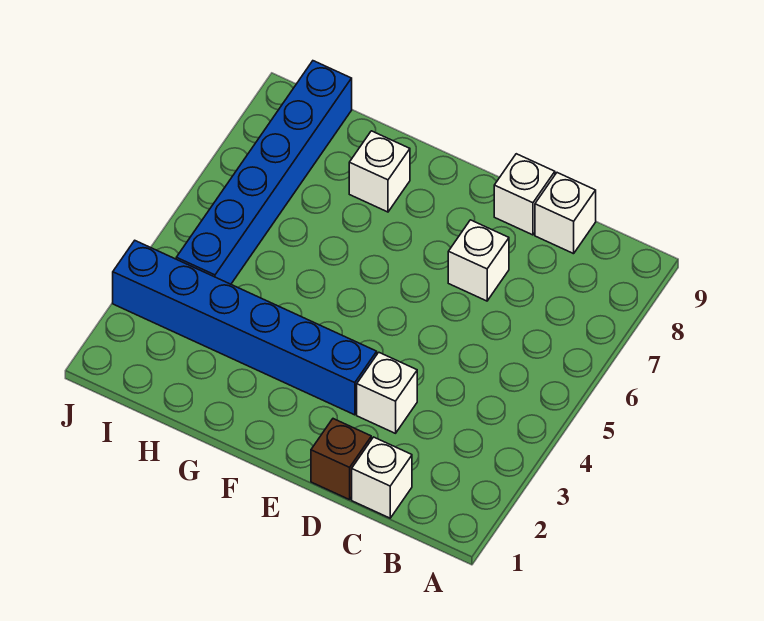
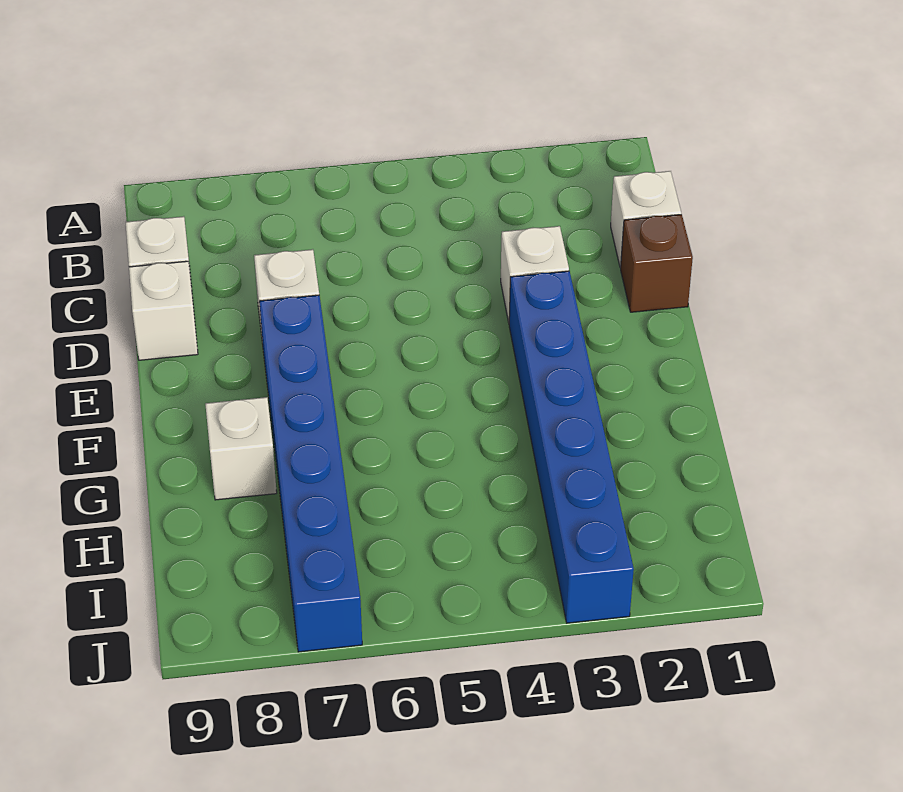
blue brick I4:I9 level 1 -> blue brick E7:J7 level 1

